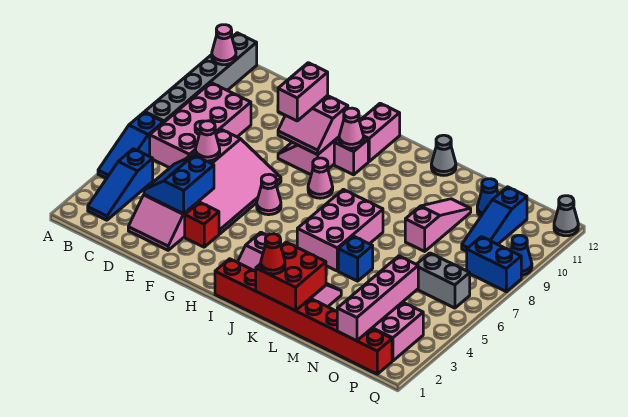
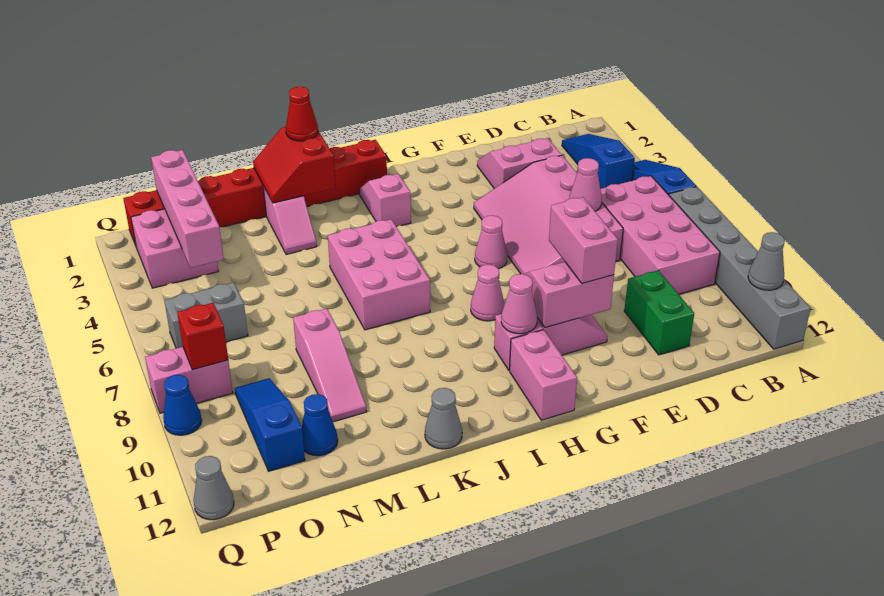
pink cone A11 level 2 -> grey cone A11 level 2
blue slope D3:E4 level 2 top E -> none
none -> green brick D10:D11 level 1
red brick F3 level 1 -> red brick P8 level 2
red brick K1:L2 level 2 -> red slope K1:L2 level 2 top K
blue brick L5 level 1 -> none
blue brick P8:Q8 level 1 -> pink brick P8:Q8 level 1

